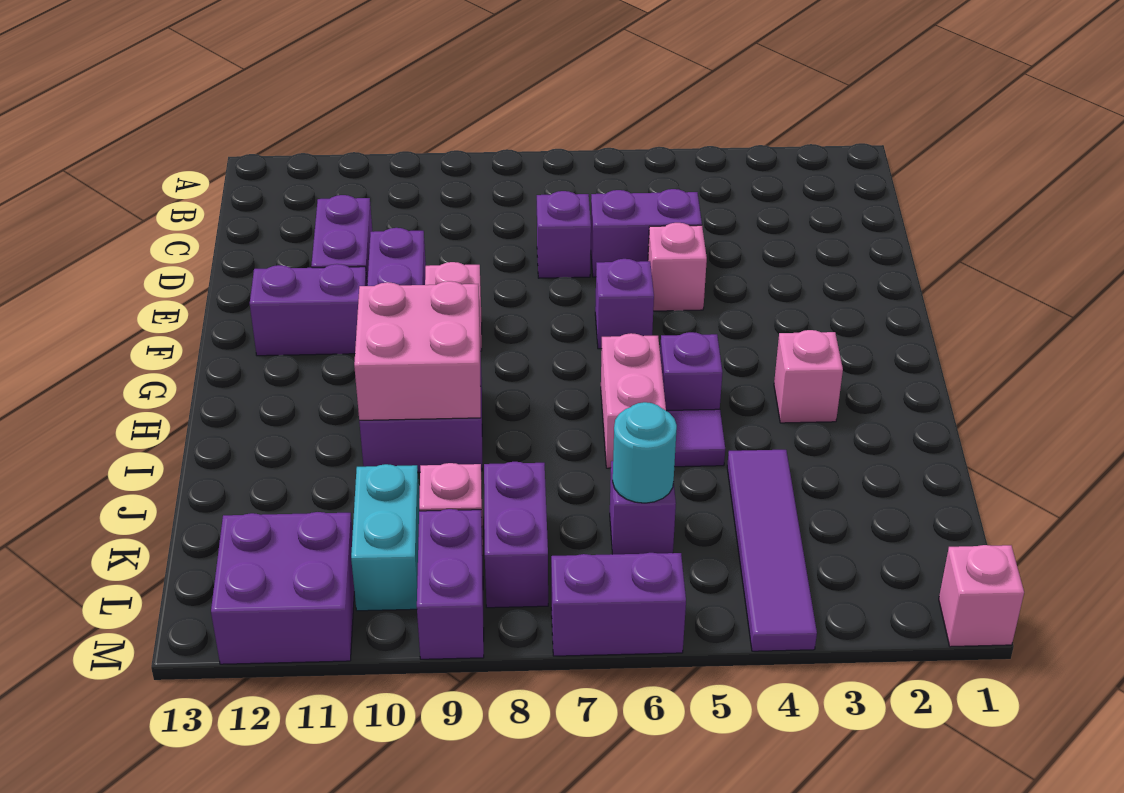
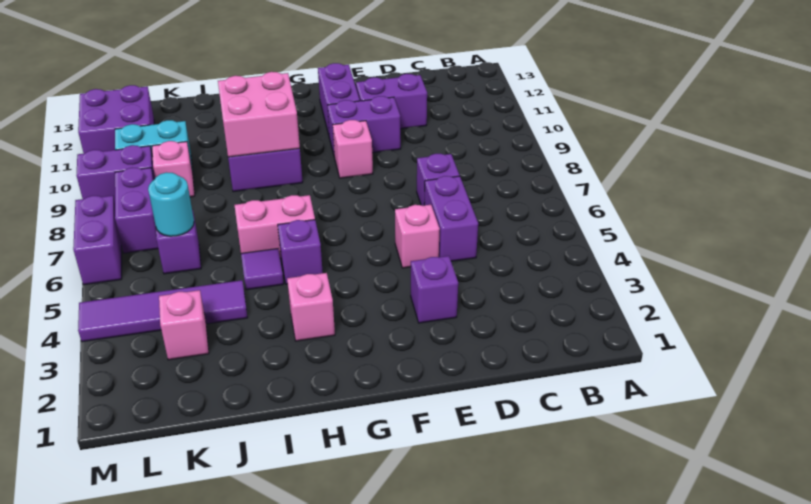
purple brick F6 level 1 -> purple brick E3 level 1
purple brick K8:L8 level 1 -> purple brick L7:L8 level 1
pink brick M1 level 1 -> pink brick K3 level 1

